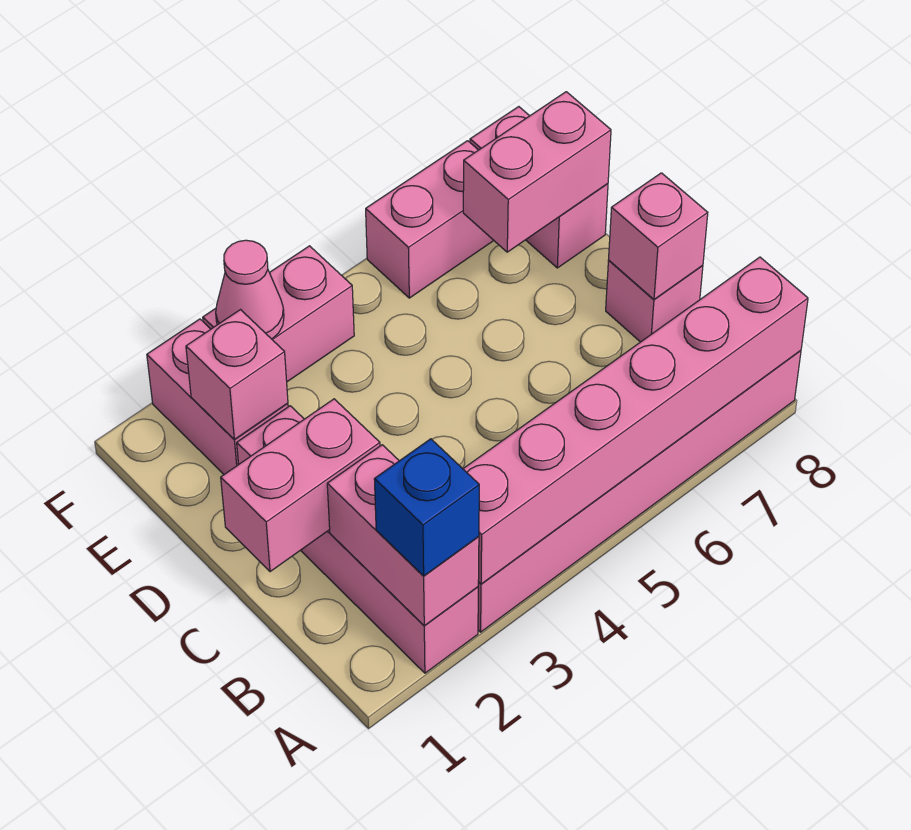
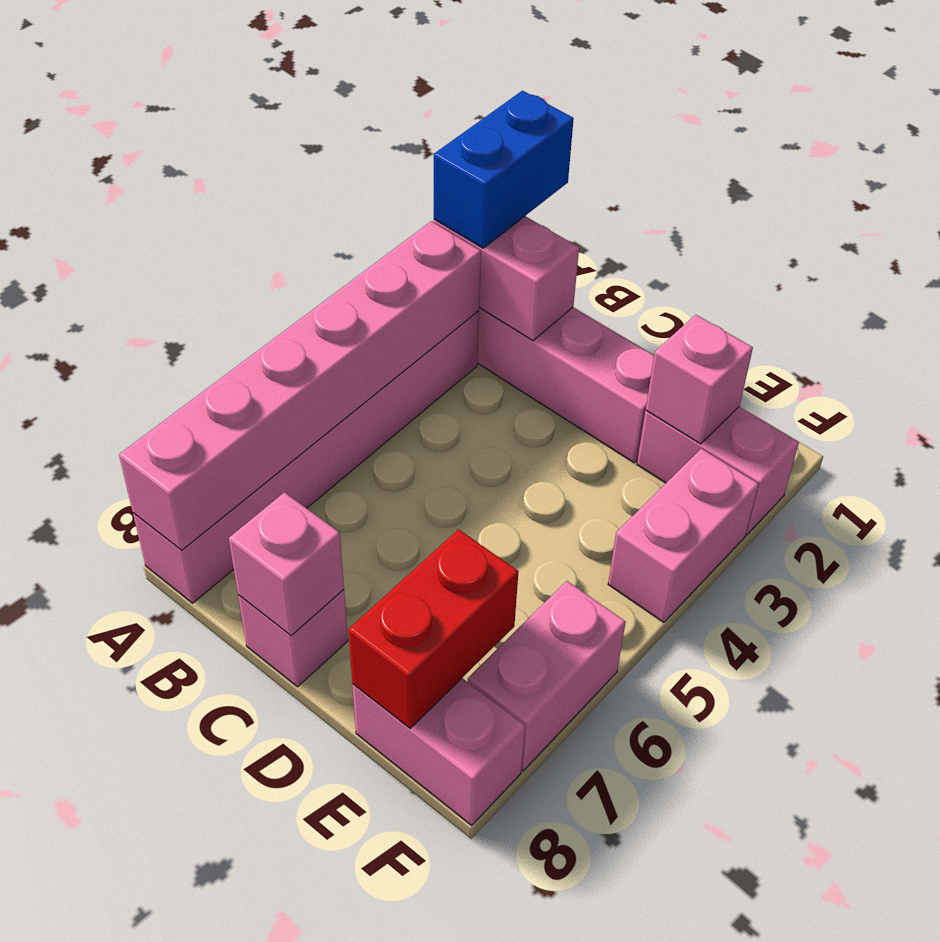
blue brick A2 level 3 -> blue brick A1:A2 level 3
pink brick C1:C2 level 2 -> none
pink brick E7:E8 level 2 -> red brick E7:E8 level 2
pink cone F3 level 2 -> none

